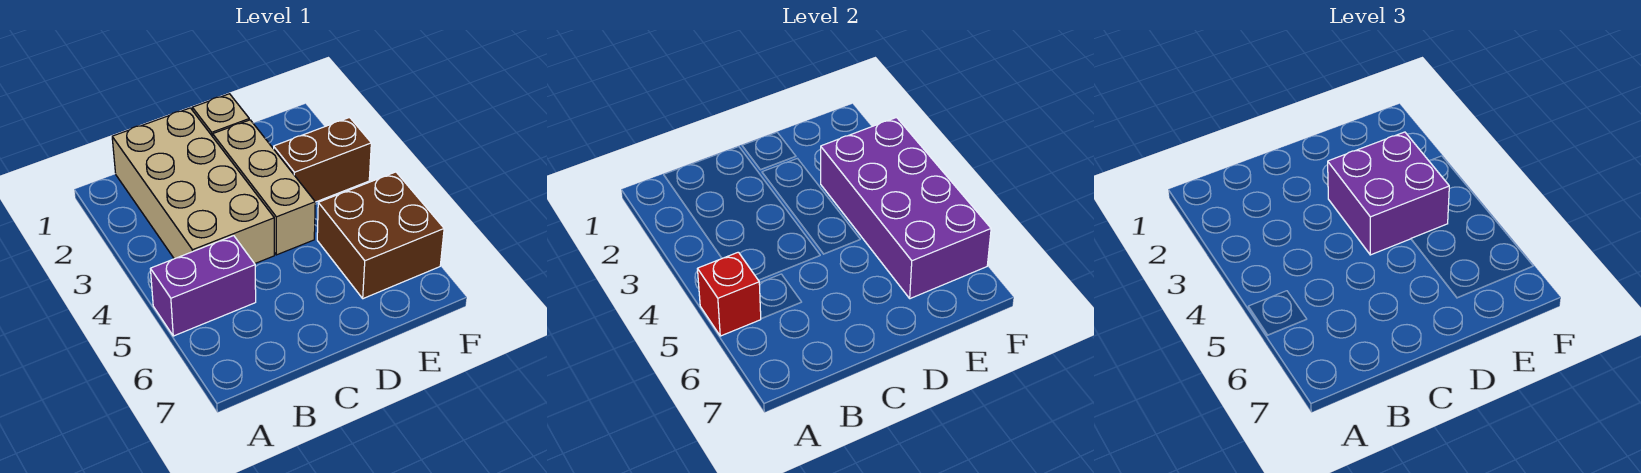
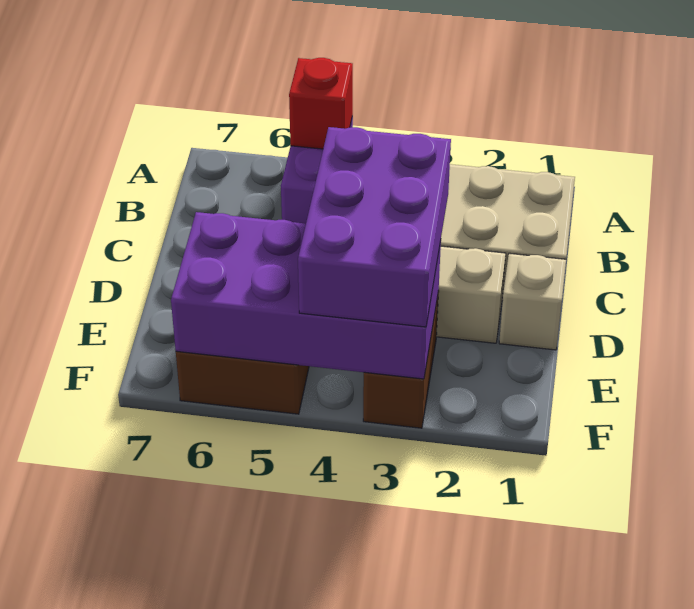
purple brick D3:E4 level 3 -> purple brick D3:F4 level 3

